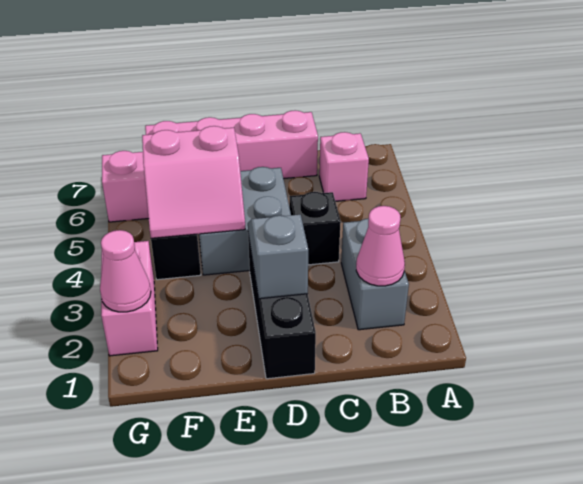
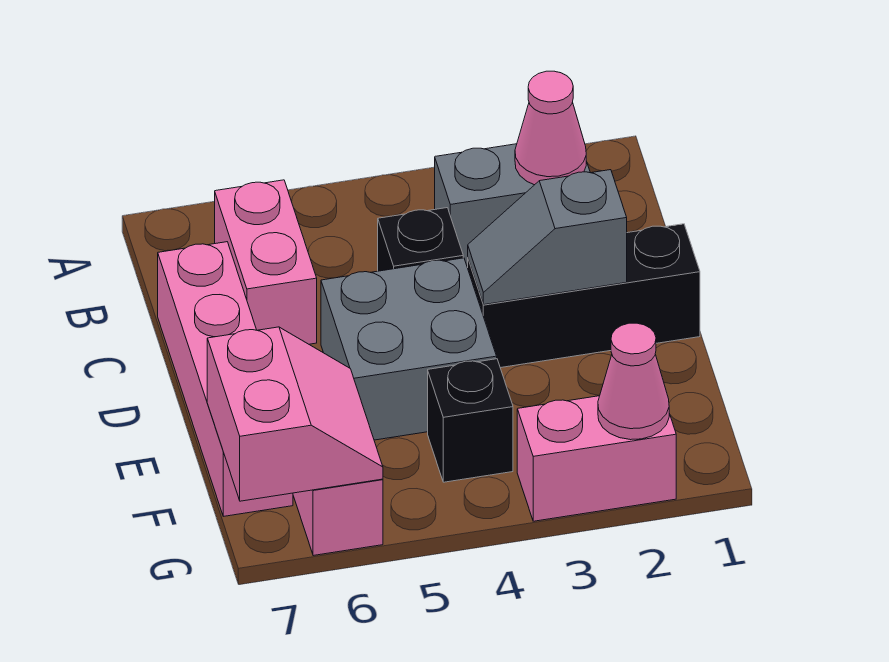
pink brick B6 level 1 -> pink brick B6:C6 level 1
pink slope E4:F5 level 2 top 5 -> pink slope F6:G7 level 2 top 7

